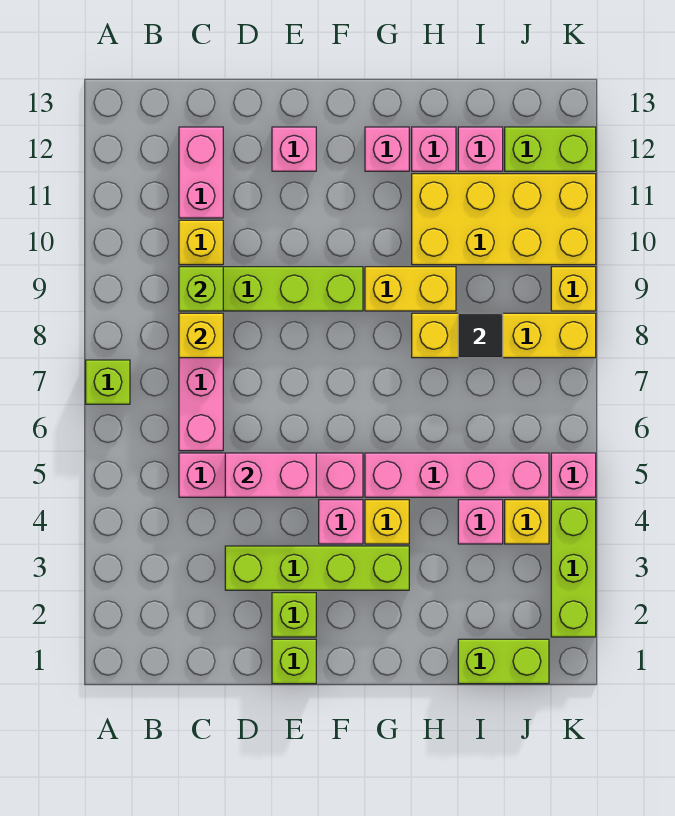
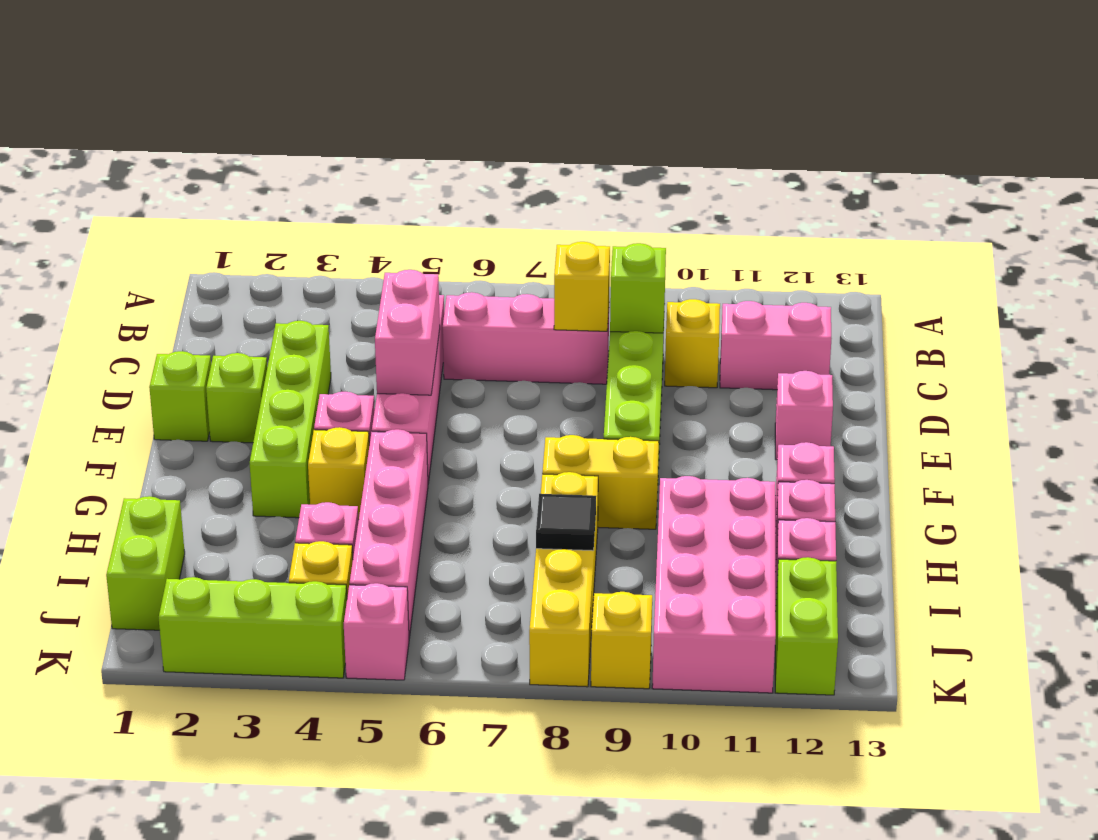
lime brick A7 level 1 -> none
yellow brick G9:H9 level 1 -> yellow brick G8:G9 level 1
yellow brick H10:K11 level 1 -> pink brick H10:K11 level 1

